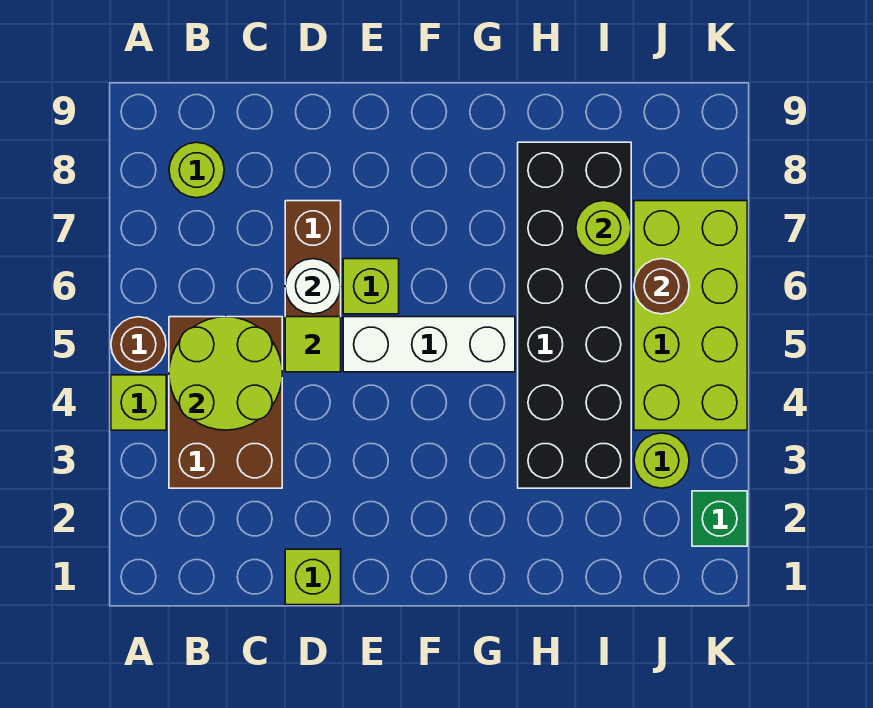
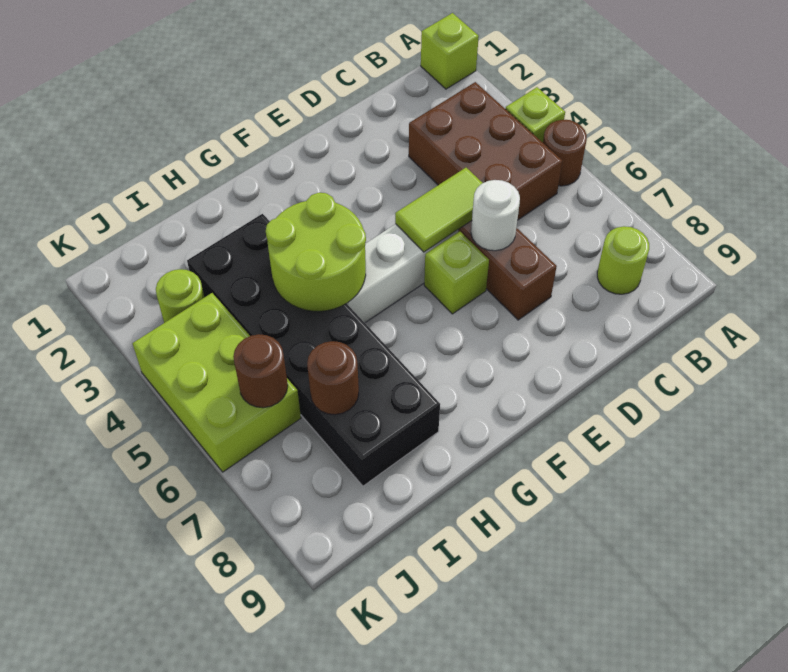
lime round brick B4:C5 level 2 -> lime round brick G4:H5 level 2
lime brick D1 level 1 -> lime brick A1 level 1
lime tile D5 level 2 -> lime tile D5:E5 level 2
lime round brick I7 level 2 -> brown round brick I7 level 2
lime brick J4:K7 level 1 -> lime brick J4:K6 level 1
green brick K2 level 1 -> none

